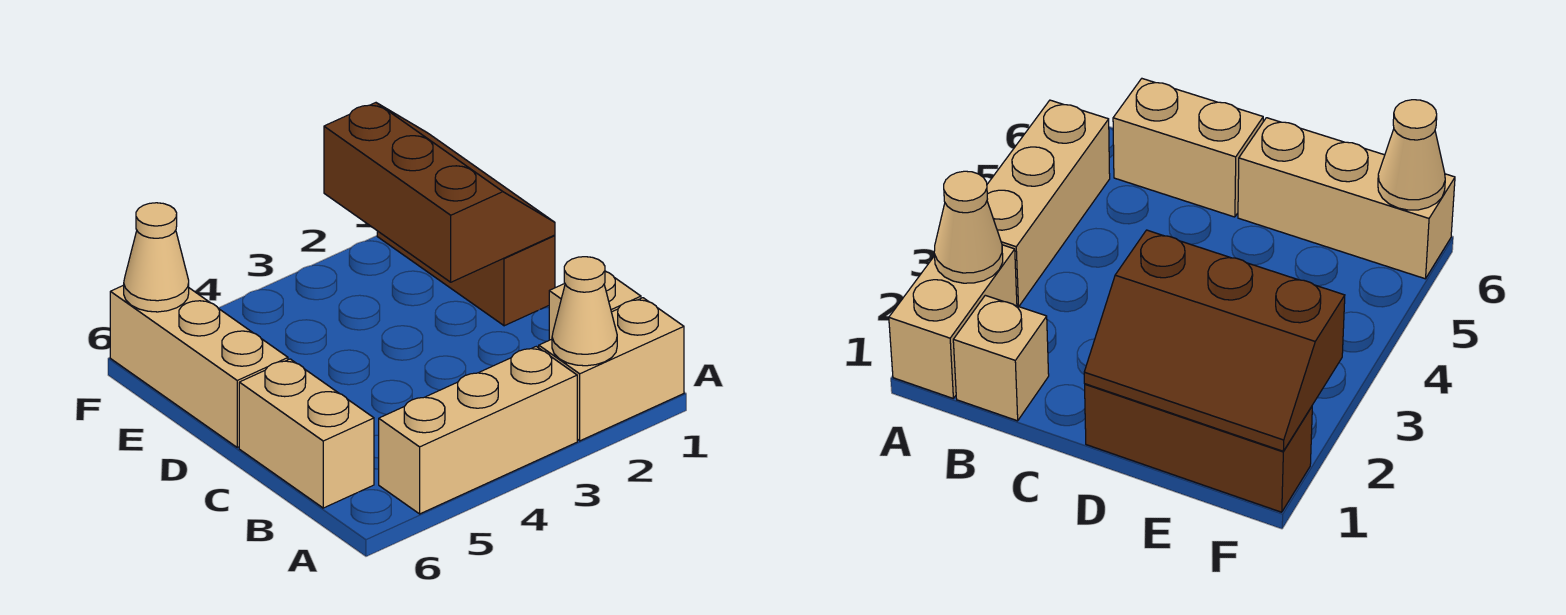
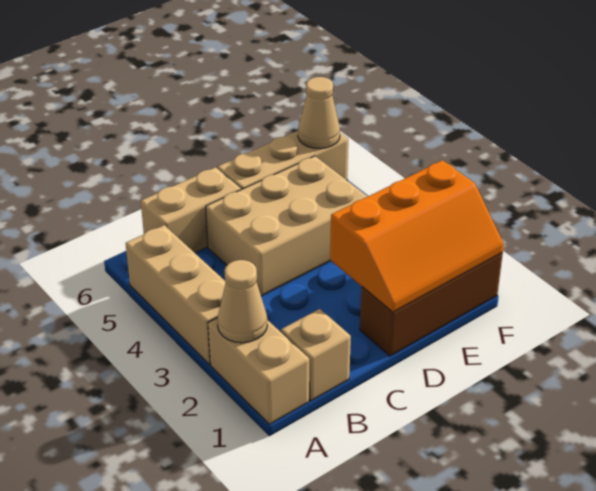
none -> tan brick C4:E5 level 1
brown slope D1:F2 level 2 top 2 -> orange slope D1:F2 level 2 top 2

